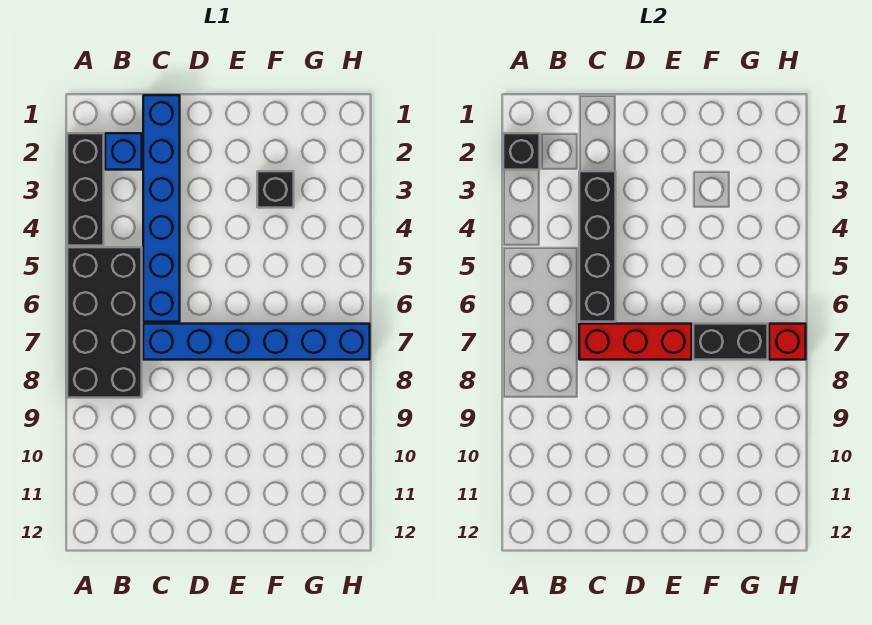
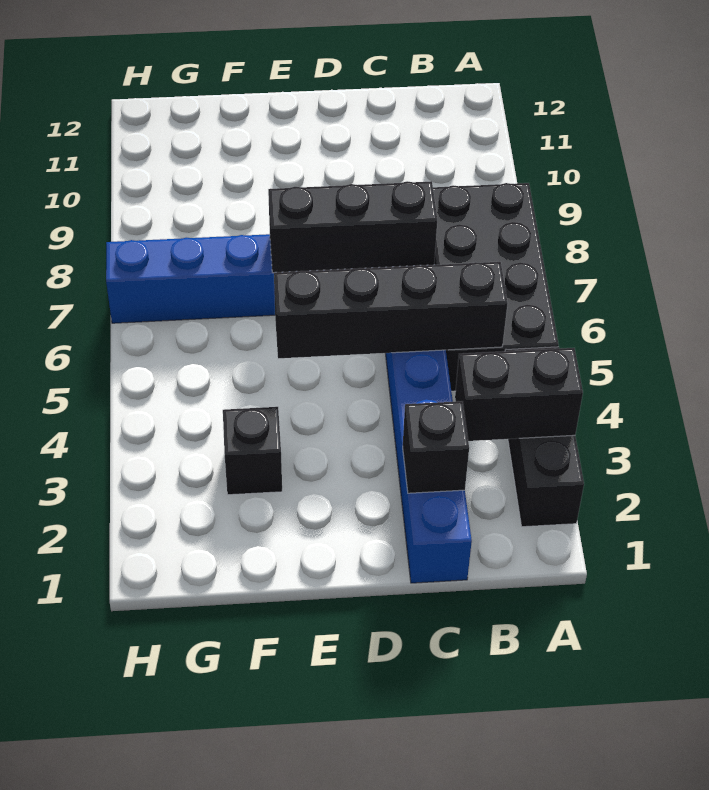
black brick A2 level 2 -> black brick C2 level 2
blue brick B2 level 1 -> none
black brick C3:C6 level 2 -> black brick B5:E5 level 2
red brick C7:E7 level 2 -> black brick C7:E7 level 2
black brick F7:G7 level 2 -> black brick A3:B3 level 2
red brick H7 level 2 -> none

